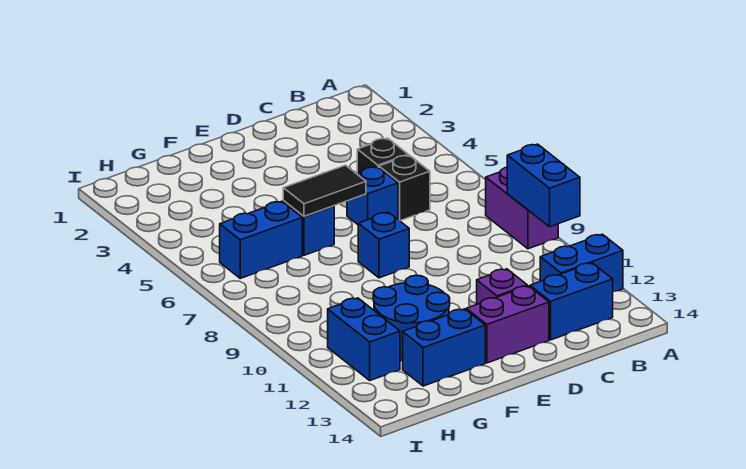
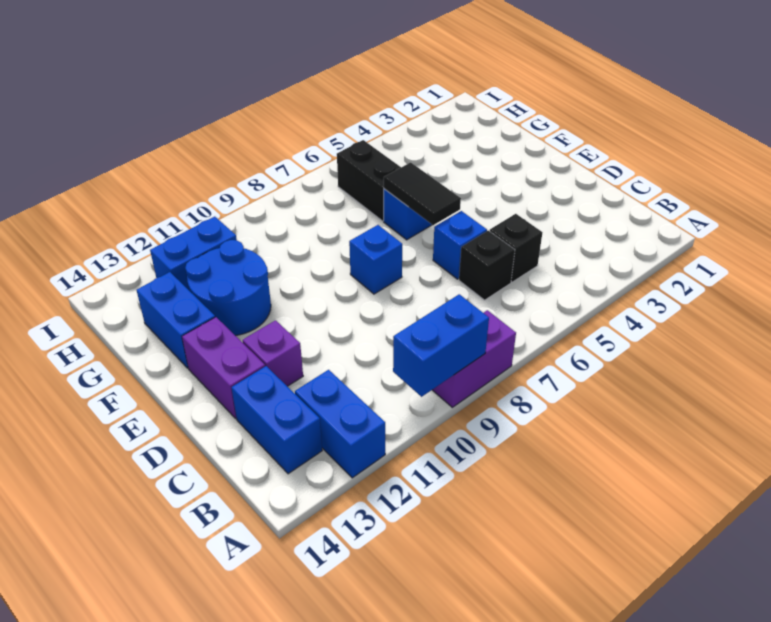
blue brick G6:H6 level 1 -> black brick G6:H6 level 1

